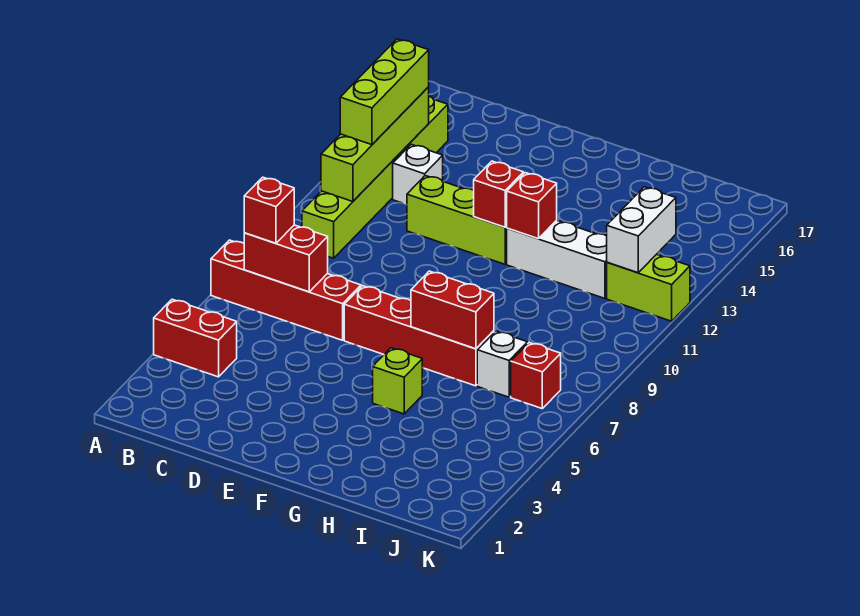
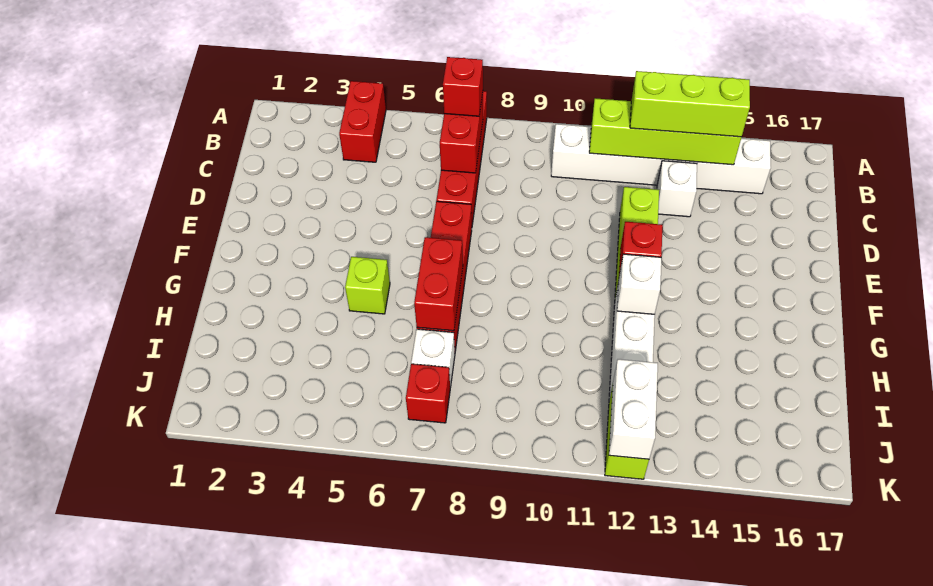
lime brick B10:B15 level 1 -> white brick B10:B15 level 1
red brick G12 level 2 -> white brick G12 level 2
white brick J12:J13 level 2 -> white brick J12:K12 level 2

